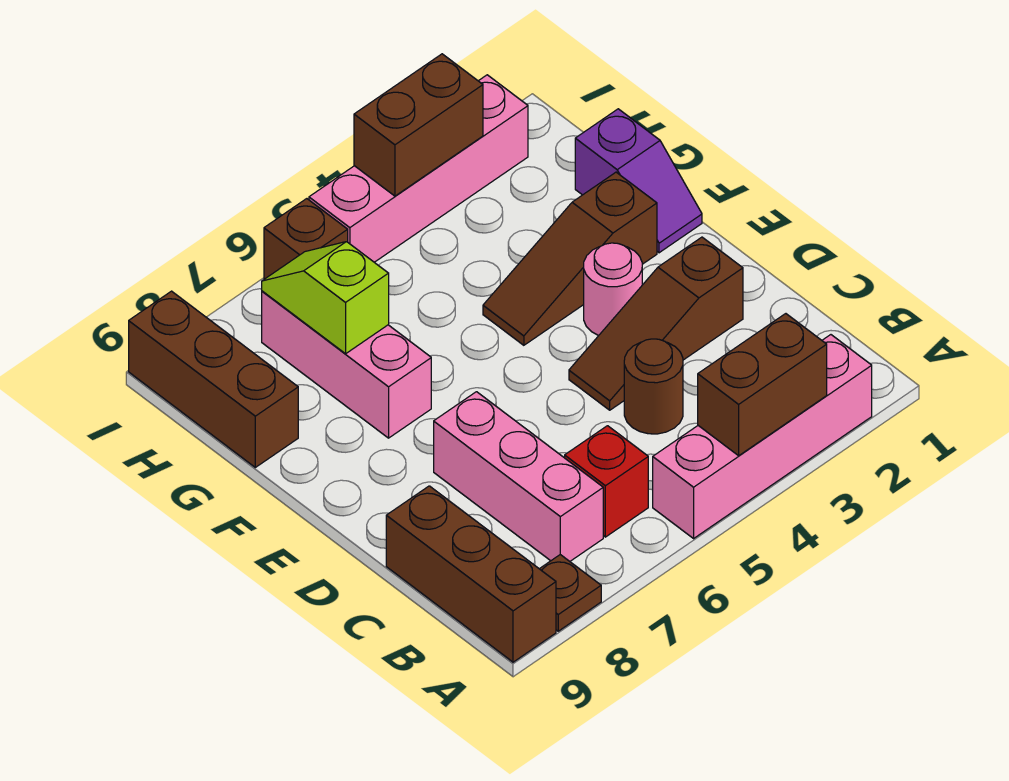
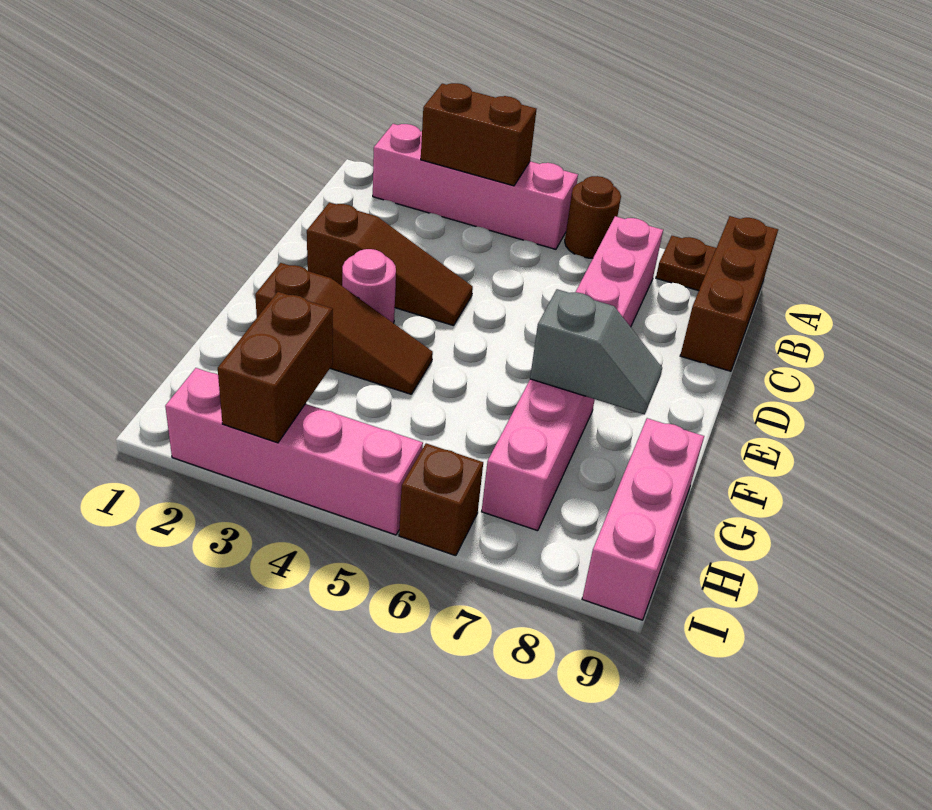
red brick B6 level 1 -> none
brown round brick C4 level 1 -> brown round brick A6 level 1
purple slope F1:G1 level 1 top G -> none
none -> grey slope F7:F8 level 2 top 7
lime slope G7:H7 level 2 top G -> none
brown brick G9:I9 level 1 -> pink brick G9:I9 level 1
brown brick I3:I4 level 2 -> brown brick H3:I3 level 2

